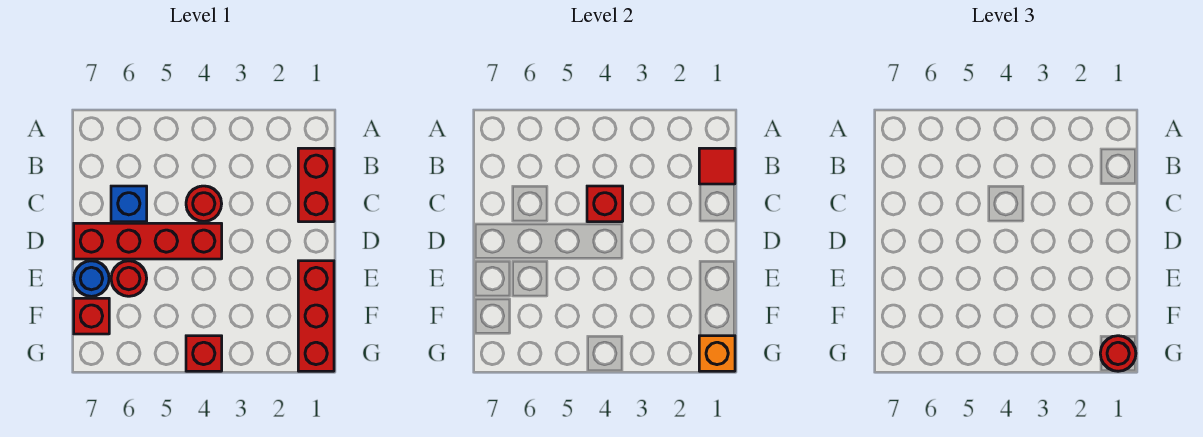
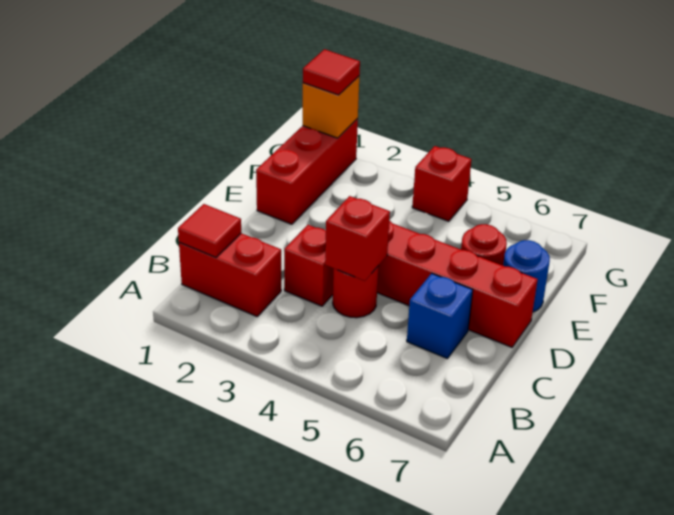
red brick B1:C1 level 1 -> red brick B1:B2 level 1
red brick F7 level 1 -> red brick C3 level 1
red round brick G1 level 3 -> red tile G1 level 3

